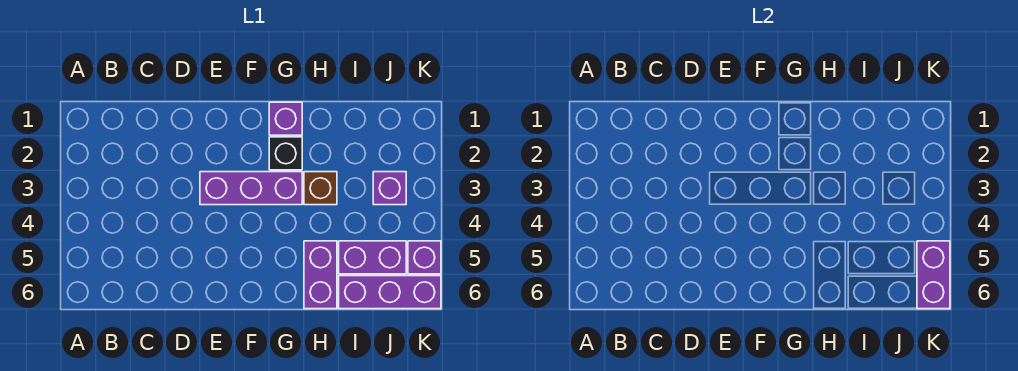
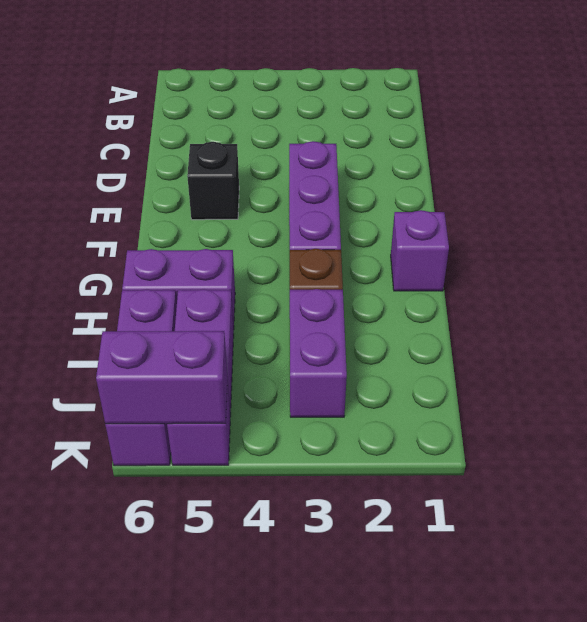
black brick G2 level 1 -> black brick E5 level 1
purple brick J3 level 1 -> purple brick I3:J3 level 1

